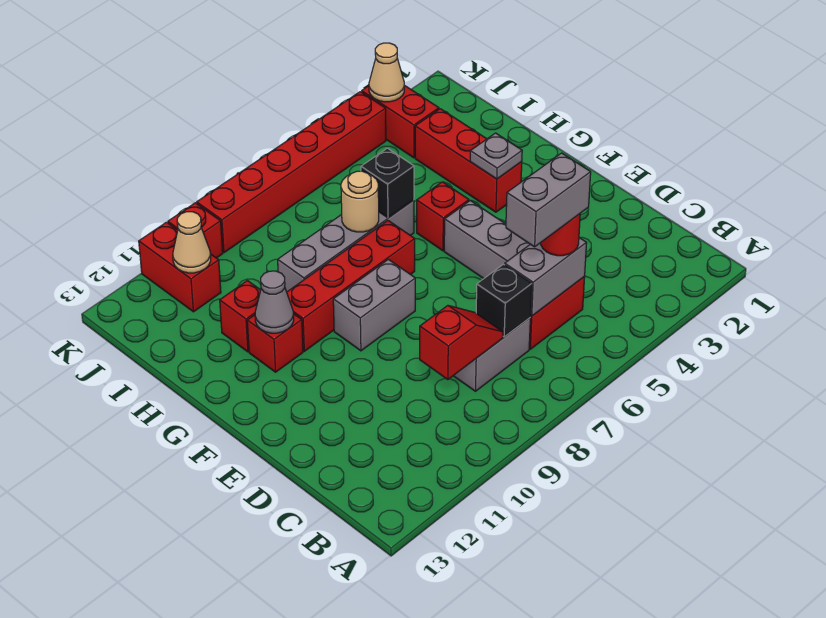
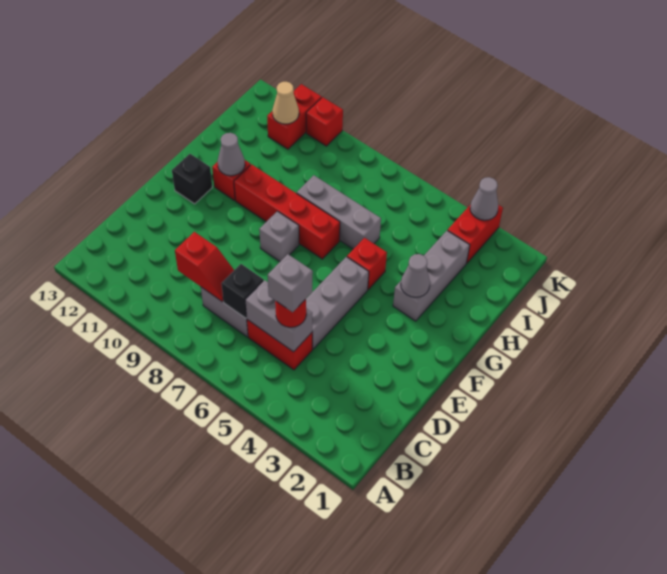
grey brick C5:C6 level 4 -> grey brick C5 level 4
grey brick F8:F9 level 1 -> grey brick F8 level 1
red brick G3:I3 level 1 -> grey brick G3:I3 level 1
grey plate G3 level 2 -> grey cone G3 level 2
grey brick H6:H9 level 1 -> grey brick H6:H8 level 1
black brick H6 level 2 -> black brick F12 level 1
tan round brick H7 level 2 -> none
red brick H11 level 1 -> none
tan cone K3 level 2 -> grey cone K3 level 2
red brick K4:K9 level 1 -> none

